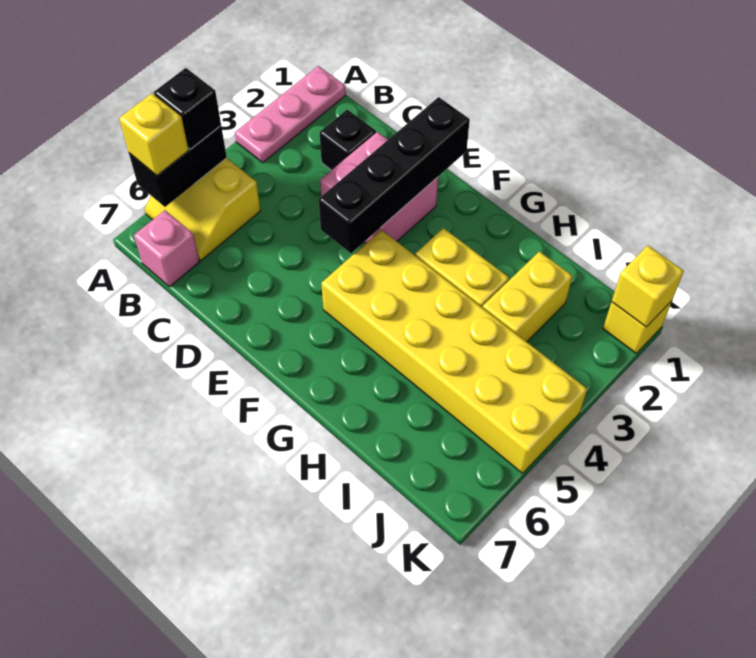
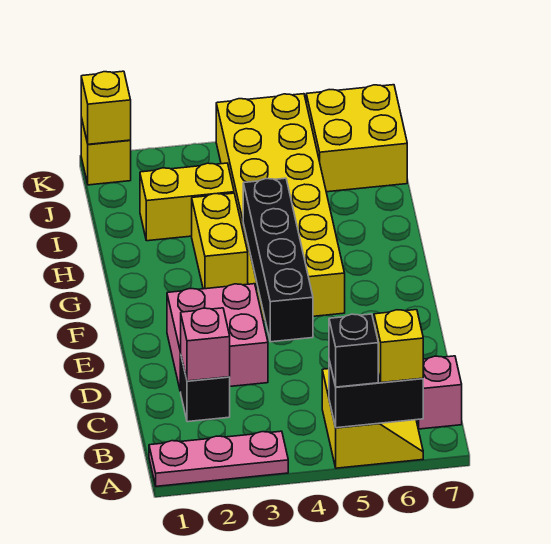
none -> pink brick C2 level 2
black brick E1:E4 level 2 -> black brick D4:G4 level 2
none -> yellow brick J6:K7 level 1

